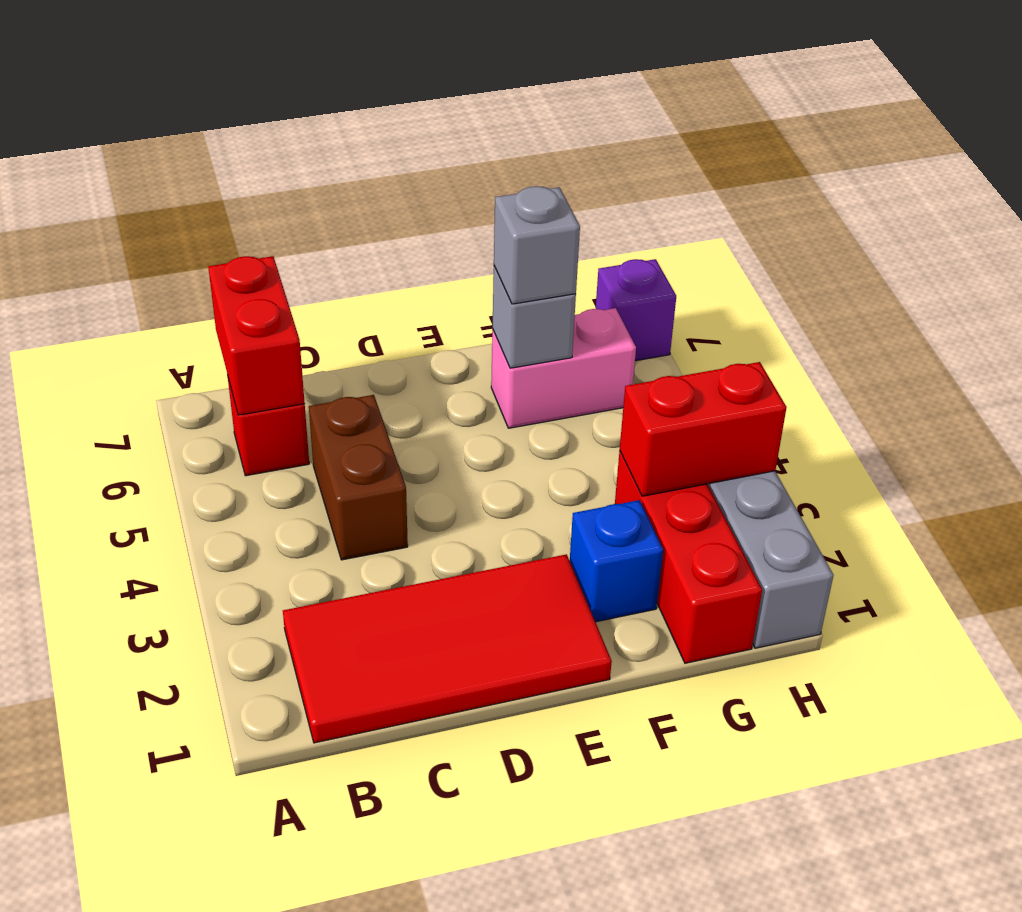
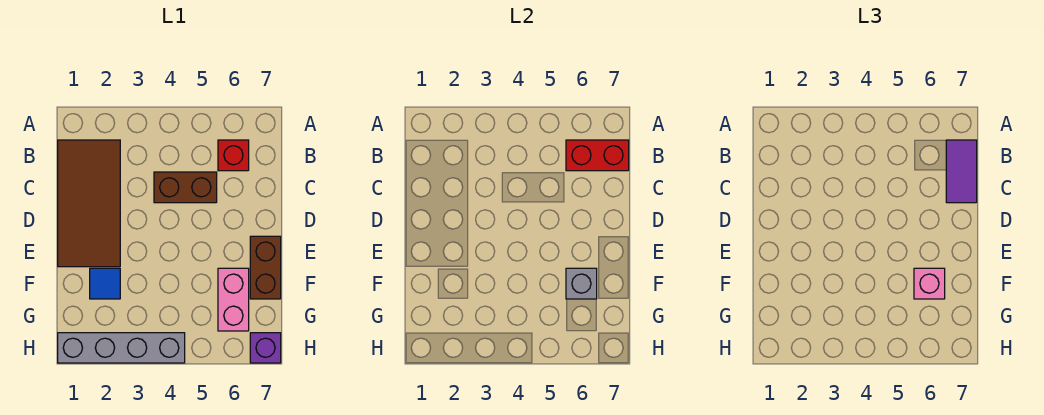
red tile B1:E2 level 1 -> brown tile B1:E2 level 1
none -> purple tile B7:C7 level 3
none -> brown brick E7:F7 level 1
blue brick F2 level 1 -> blue tile F2 level 1
grey brick F6 level 3 -> pink brick F6 level 3
red brick G1:G3 level 1 -> none
red brick G3:H3 level 2 -> none

